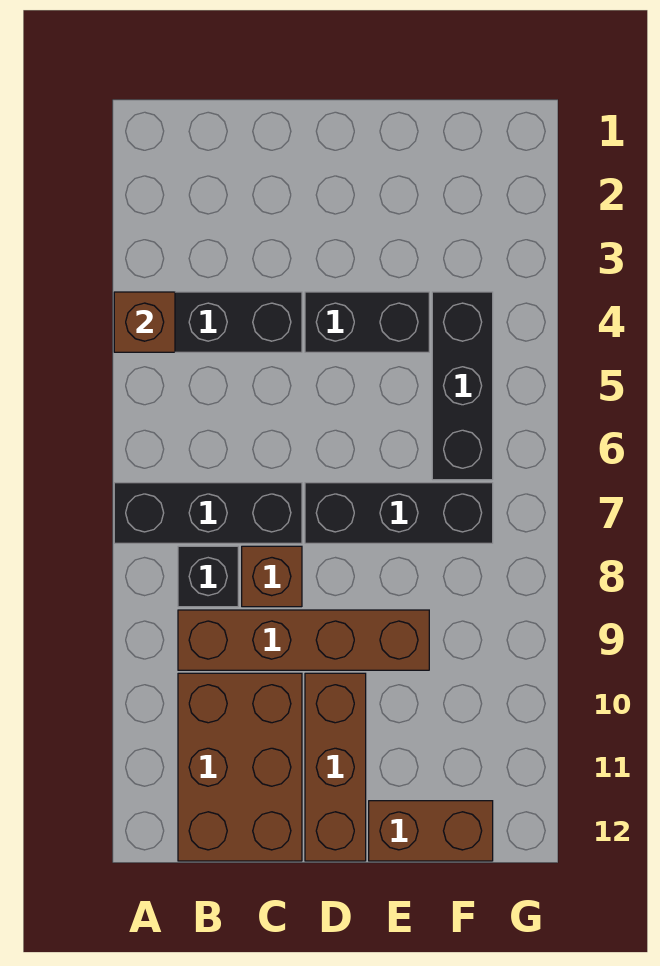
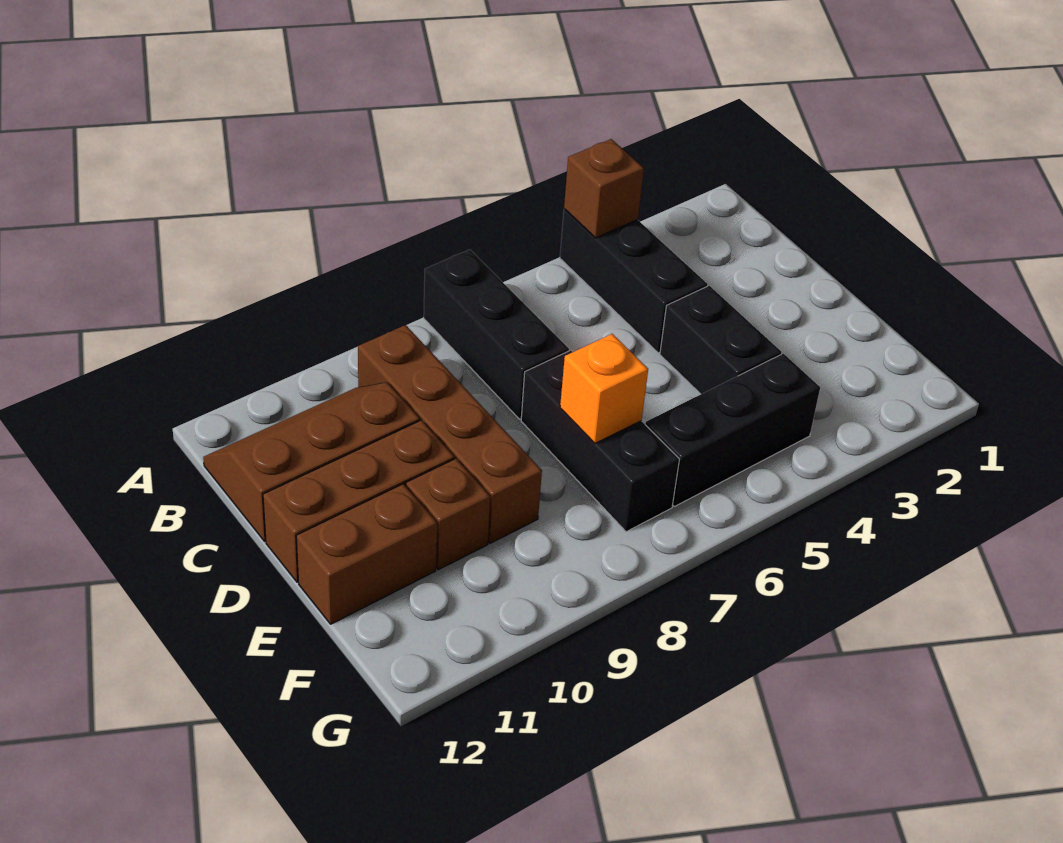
black brick B8 level 1 -> none
brown brick B10:C12 level 1 -> brown slope B10:C12 level 1 top C
brown brick C8 level 1 -> brown brick E10 level 1
none -> orange brick E7 level 2
brown brick E12:F12 level 1 -> brown brick E11:E12 level 1

